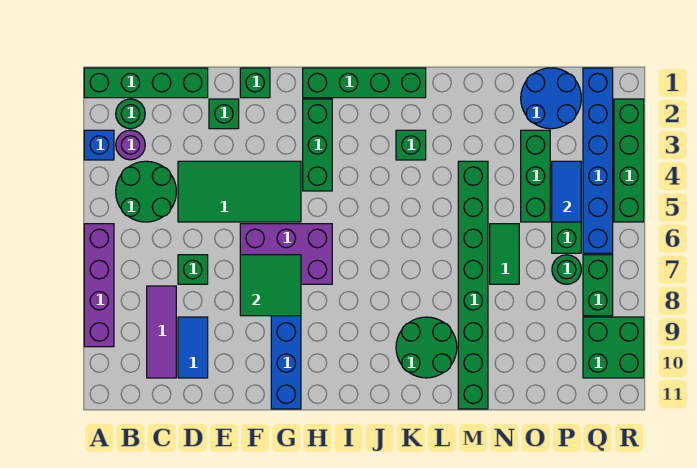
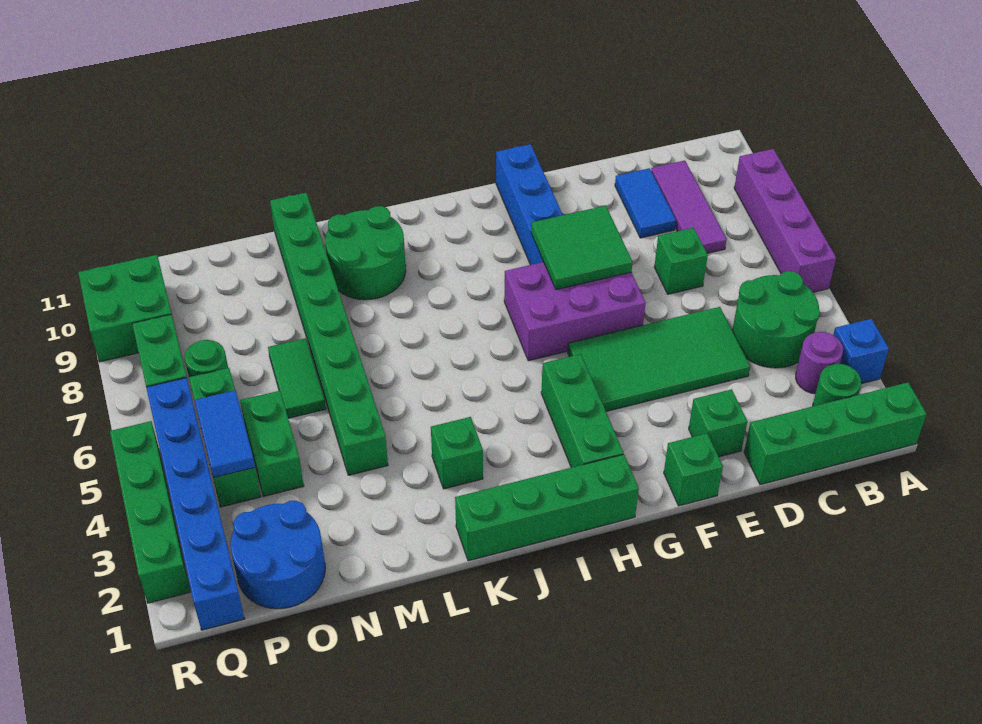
green brick O3:O5 level 1 -> green brick O4:O5 level 1

